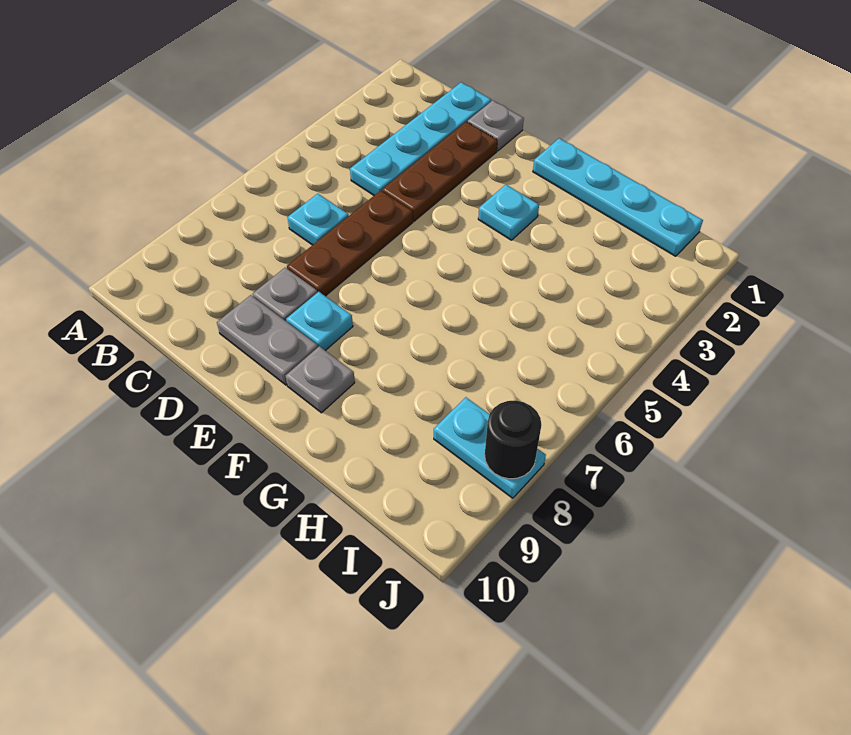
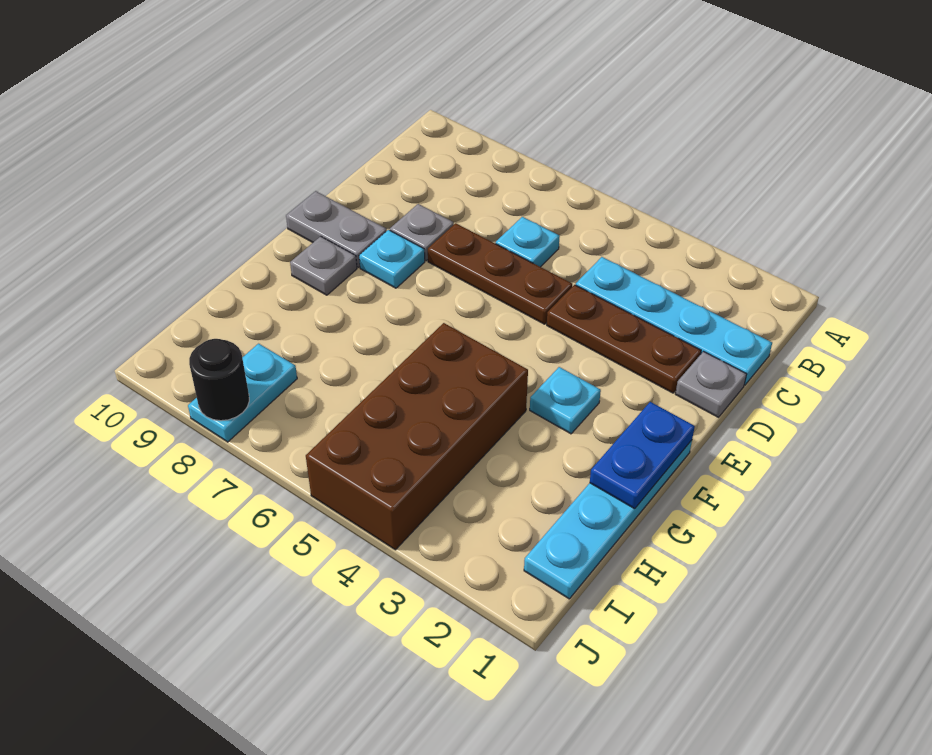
grey plate D9:E9 level 1 -> grey plate E9:E10 level 1
none -> blue plate F1:G1 level 2
none -> brown brick G4:J5 level 1

